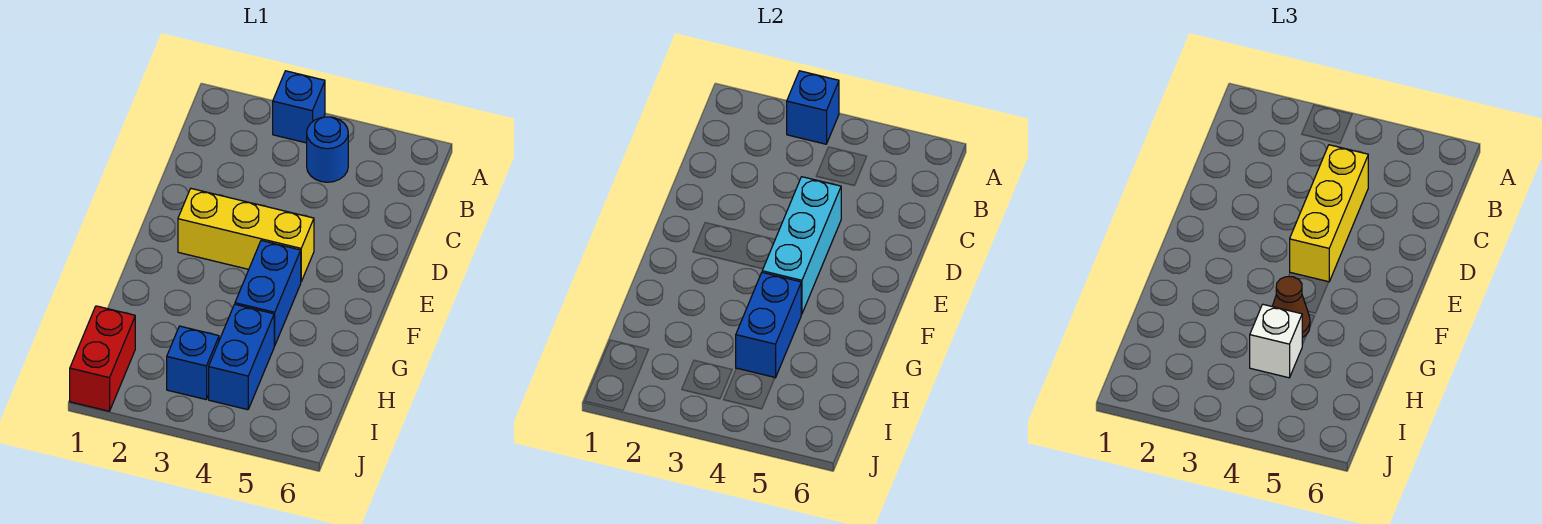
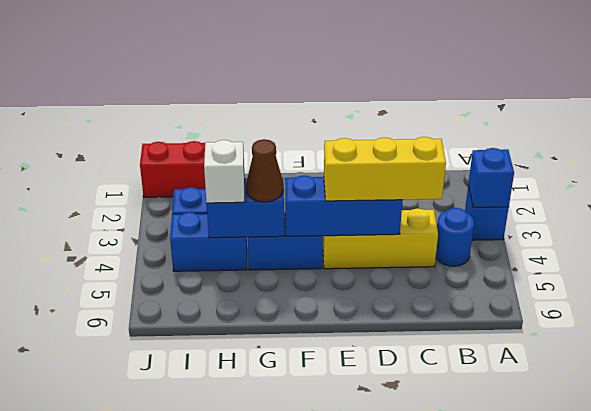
cyan brick D4:F4 level 2 -> blue brick D4:F4 level 2
yellow brick E2:E4 level 1 -> yellow brick C4:E4 level 1

